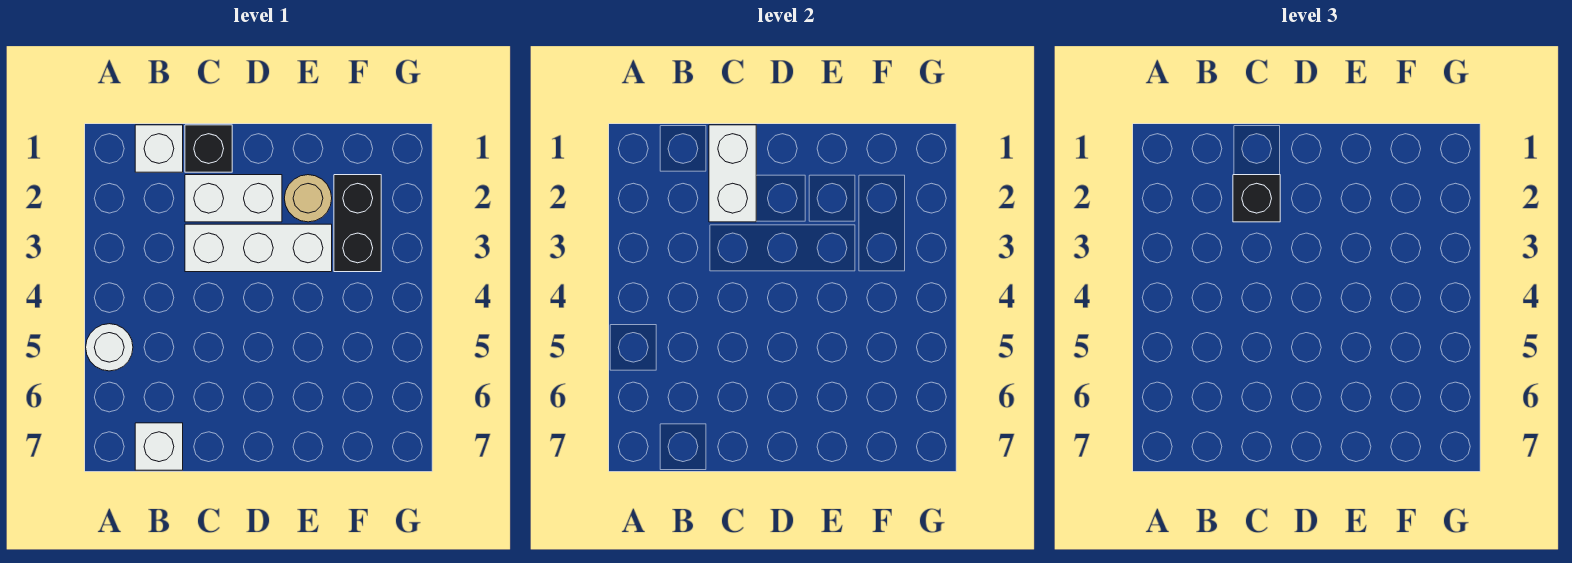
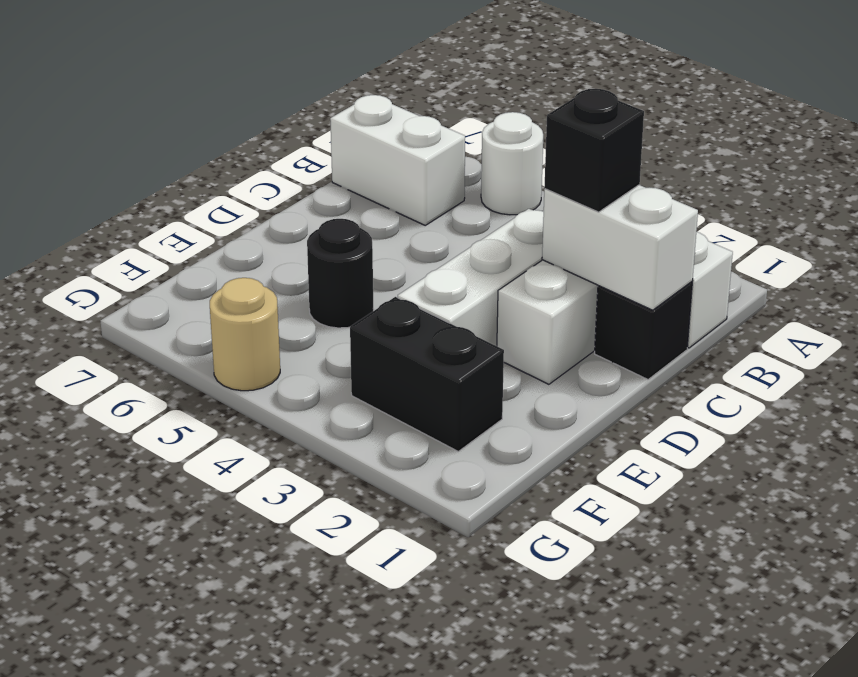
white brick B7 level 1 -> white brick B6:B7 level 1
tan round brick E2 level 1 -> tan round brick G5 level 1
none -> black round brick E5 level 1

